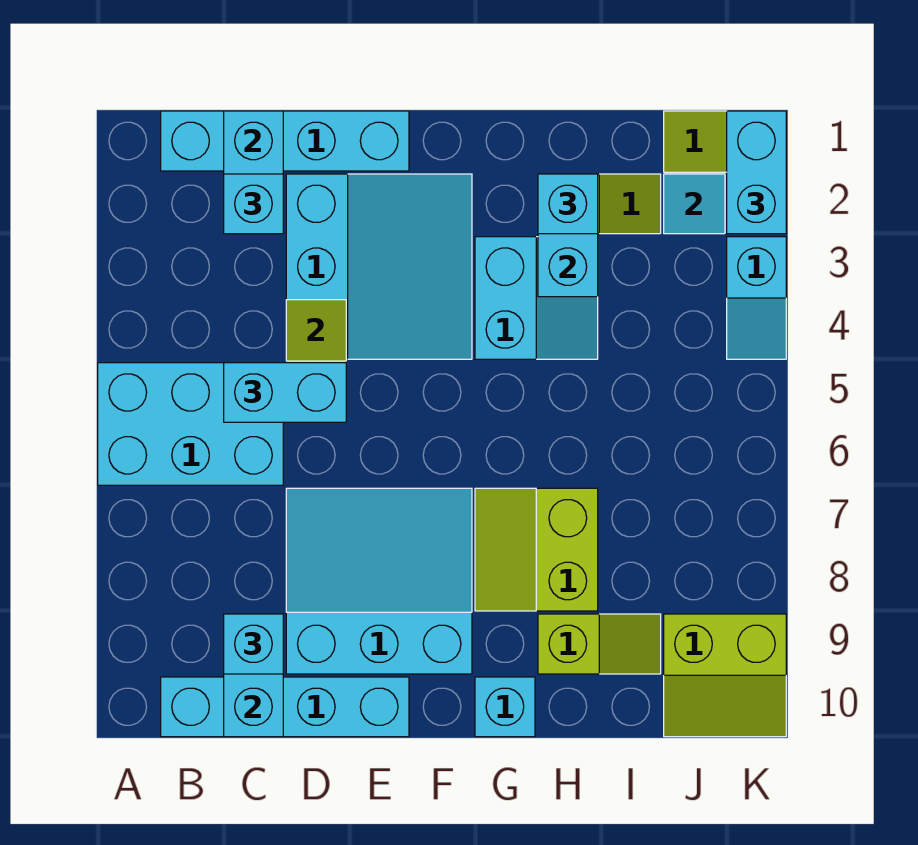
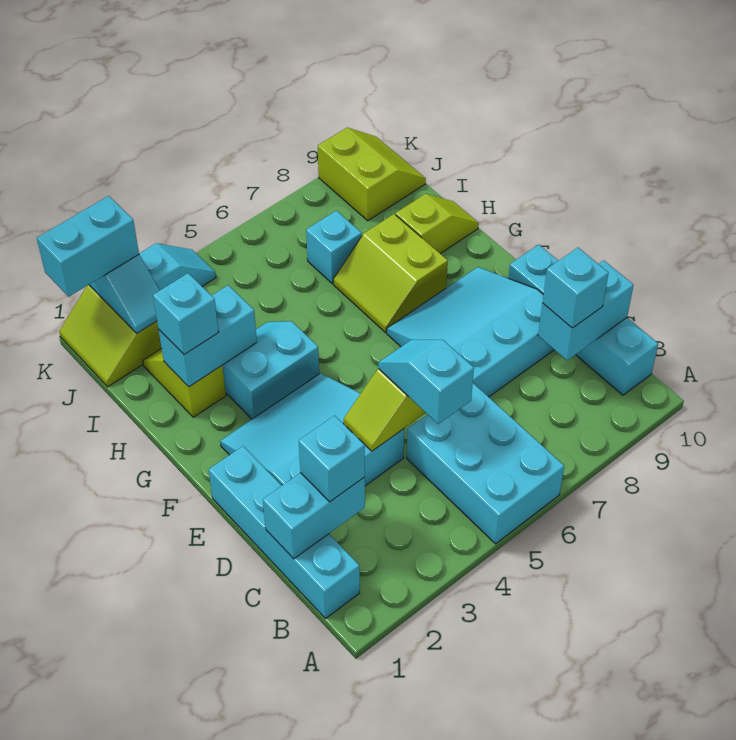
cyan brick C5:D5 level 3 -> cyan slope C5:D5 level 3 top C
cyan slope D7:F9 level 1 top 9 -> cyan slope D7:F9 level 1 top D
lime slope G7:H8 level 1 top H -> lime slope G7:H8 level 1 top 8
cyan brick G10 level 1 -> cyan brick I7 level 1
lime slope H9:I9 level 1 top H -> lime slope H9:H10 level 1 top 9

